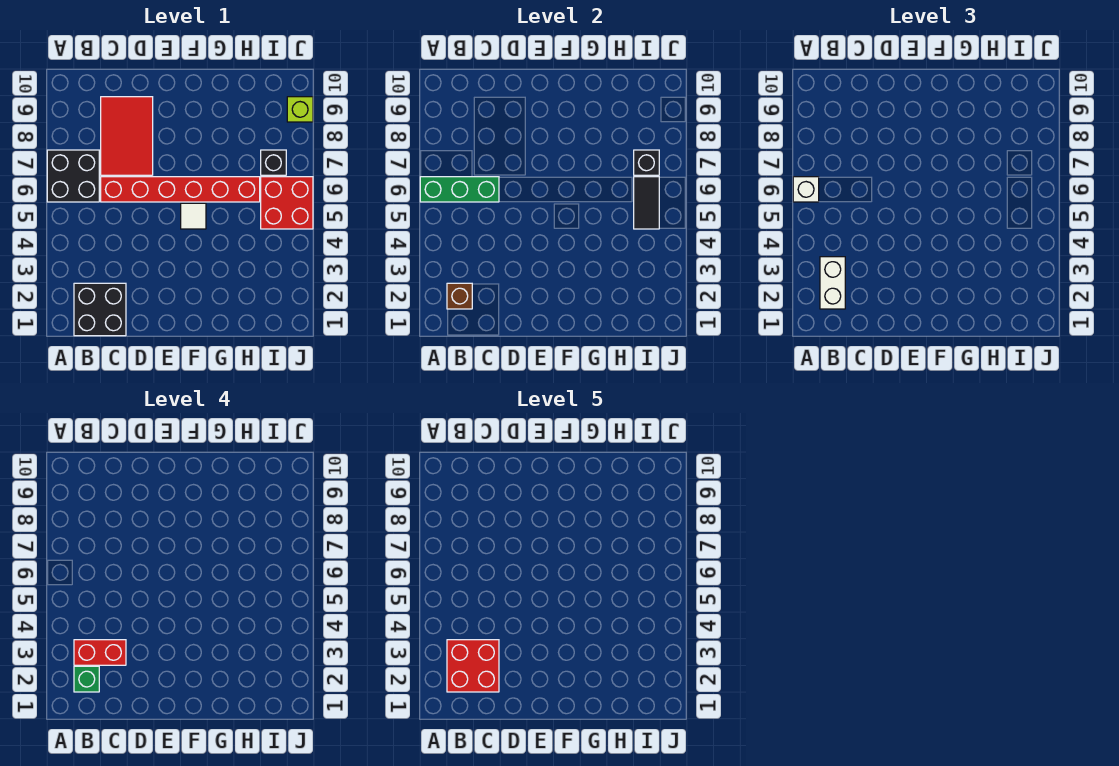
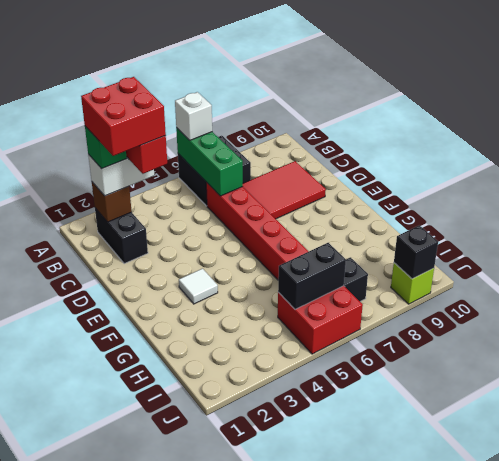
black brick B1:C2 level 1 -> black brick B2:C2 level 1
white tile F5 level 1 -> white tile F3 level 1
black tile I5:I6 level 2 -> black brick I5:I6 level 2
black brick I7 level 2 -> black brick J9 level 2

